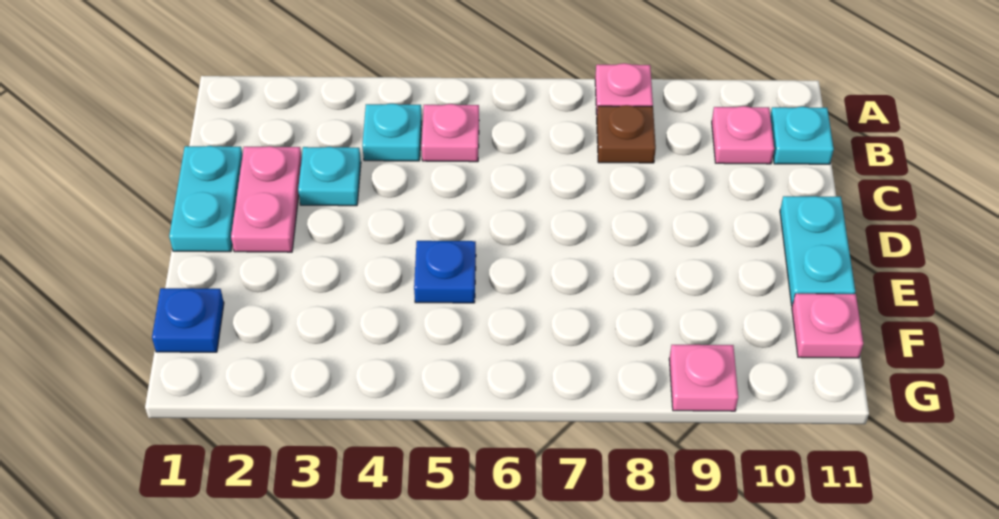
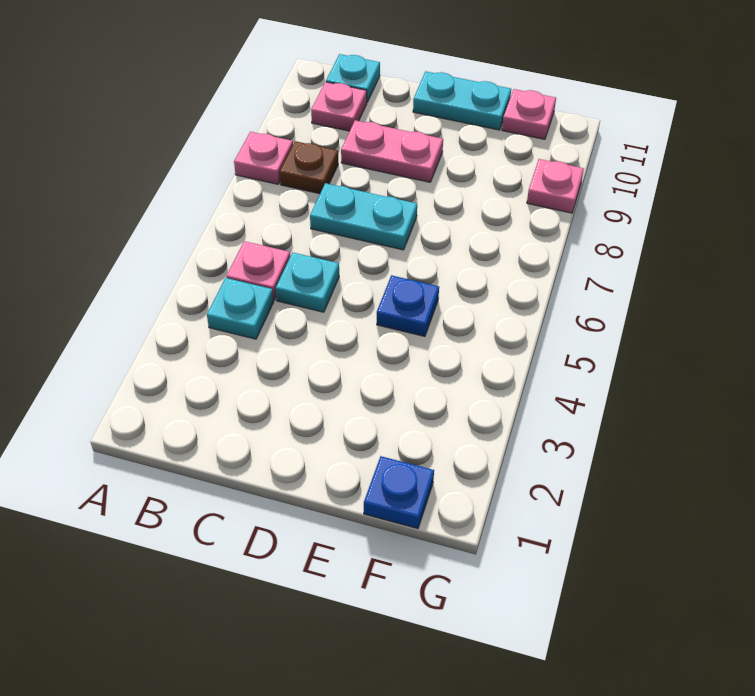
cyan plate C1:D1 level 1 -> cyan plate C7:D7 level 1
pink plate C2:D2 level 1 -> pink plate C9:D9 level 1
cyan plate C3 level 1 -> cyan plate C5 level 1

